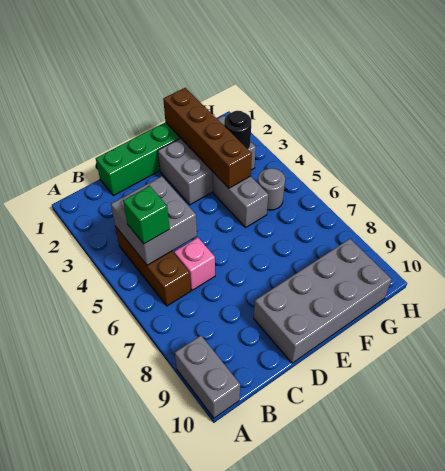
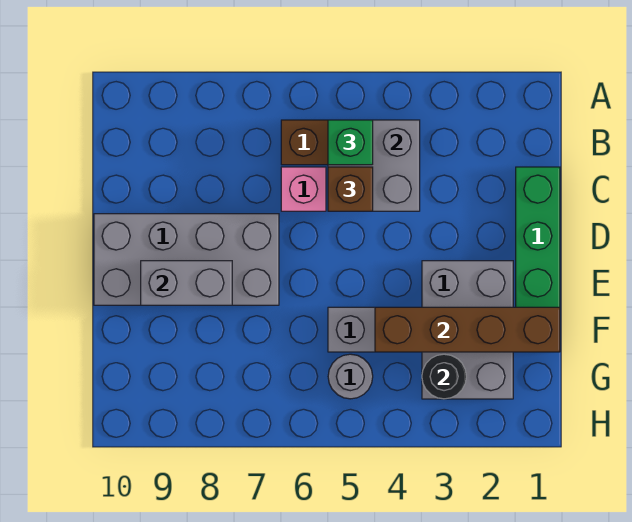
grey brick A9:A10 level 1 -> grey brick E8:E9 level 2
none -> brown brick C5 level 3
grey brick D9:G10 level 1 -> grey brick D7:E10 level 1

